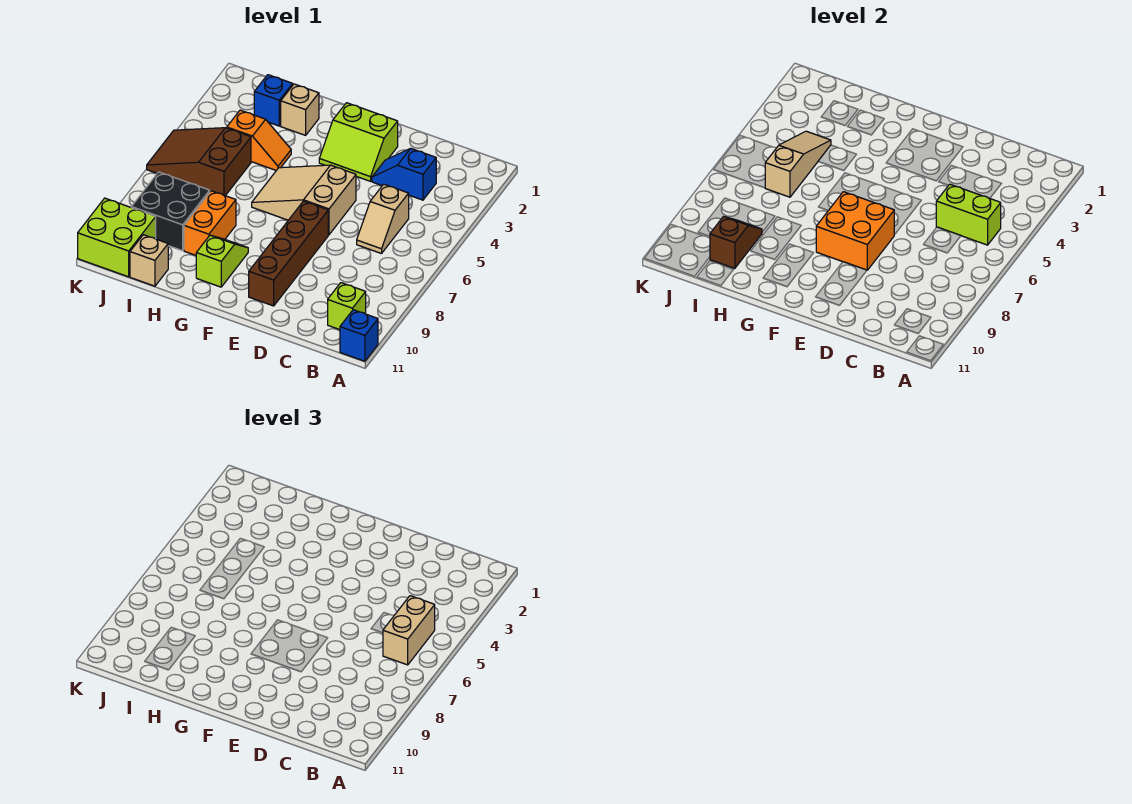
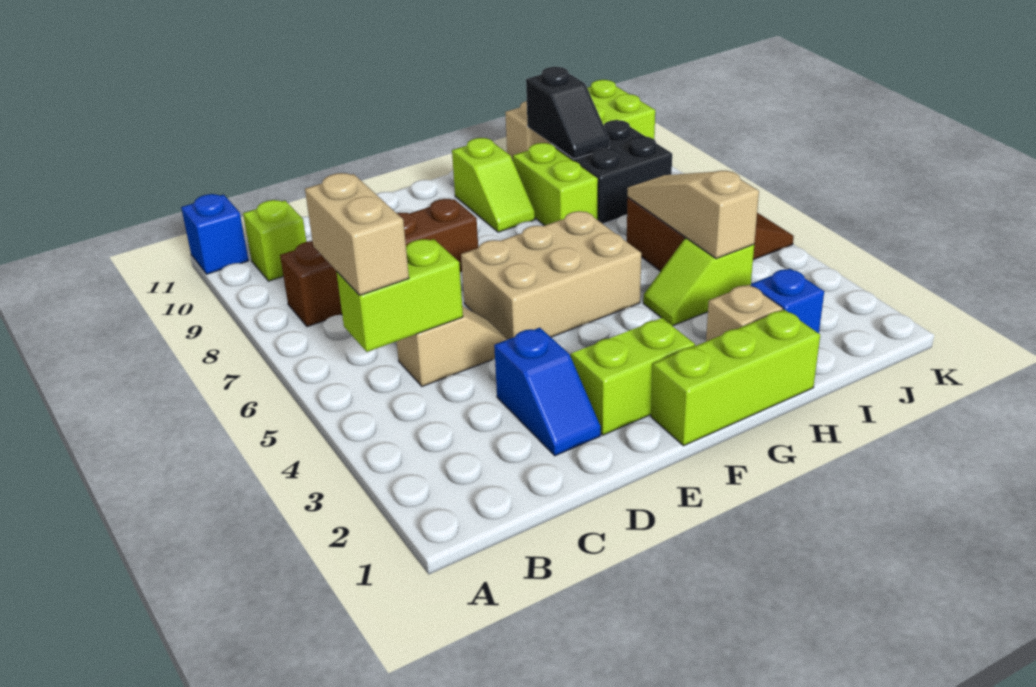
blue slope C3:D3 level 1 top C -> blue slope D2:D3 level 1 top 3
tan slope C5:C6 level 1 top 5 -> tan slope C5:D5 level 1 top C
tan slope E5:G6 level 1 top E -> tan brick E5:G6 level 1
brown brick E7:E10 level 1 -> brown brick B8:E8 level 1
orange brick E7:F8 level 2 -> none
none -> lime brick F1:H1 level 1
orange slope H4:I4 level 1 top I -> lime slope H4:I4 level 1 top I
orange brick H8:H9 level 1 -> lime brick H8:H9 level 1
tan slope I4:I6 level 2 top 6 -> tan slope I4:I6 level 2 top 4
brown slope I9:I10 level 2 top 10 -> black slope I9:I10 level 2 top 10

